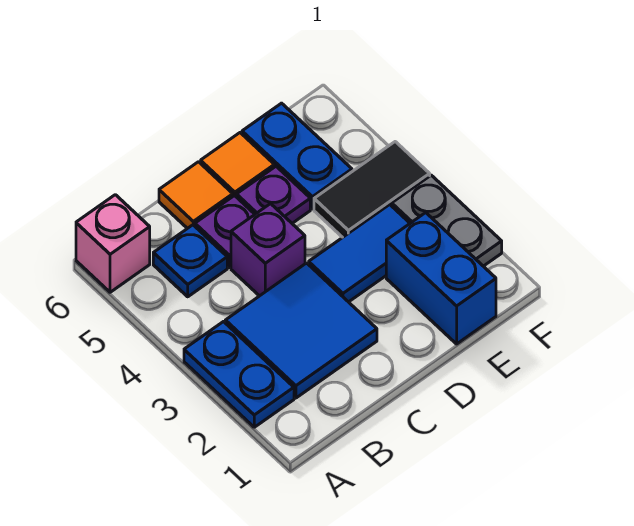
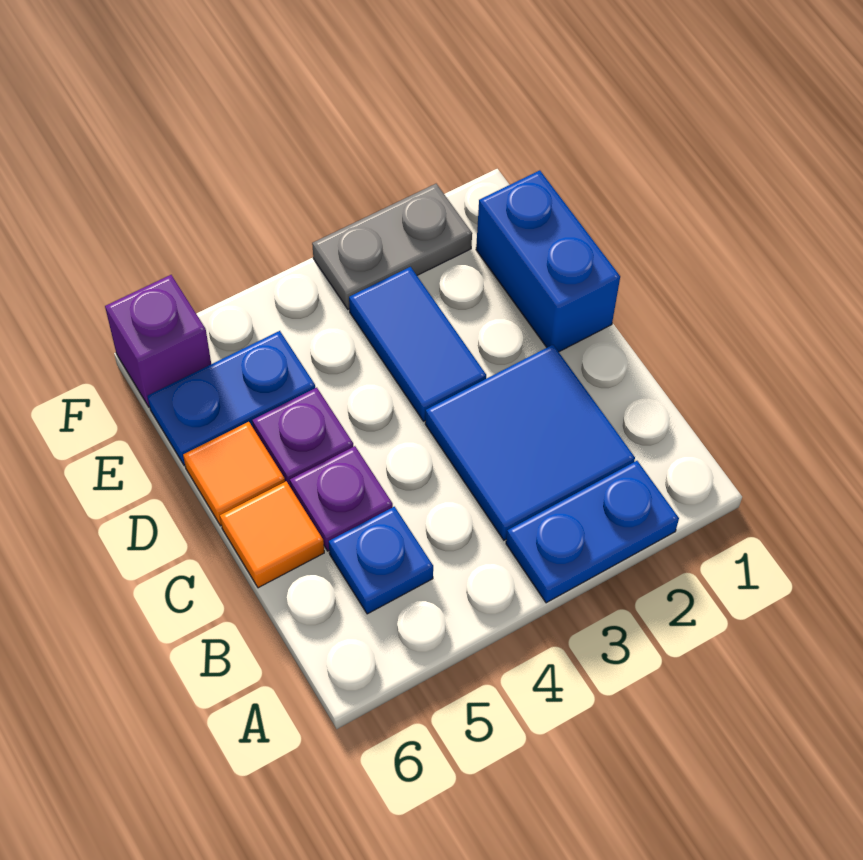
pink brick A6 level 1 -> none
purple brick C4 level 1 -> purple brick F6 level 1
blue brick E1:E2 level 1 -> blue brick D1:E1 level 1
black tile E4:F4 level 1 -> none

